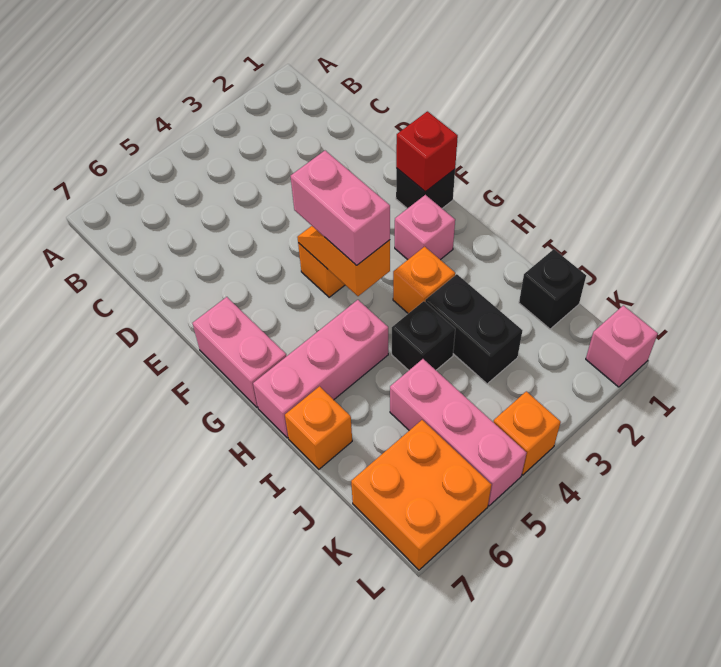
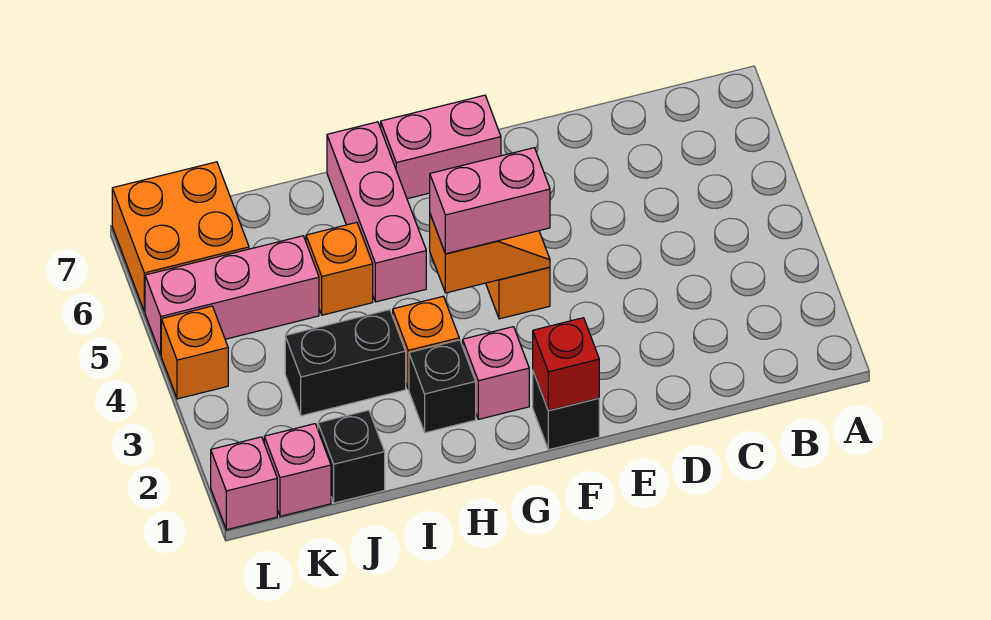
black brick I4 level 1 -> black brick H2 level 1
orange brick I7 level 1 -> orange brick I5 level 1
none -> pink brick K1 level 1

